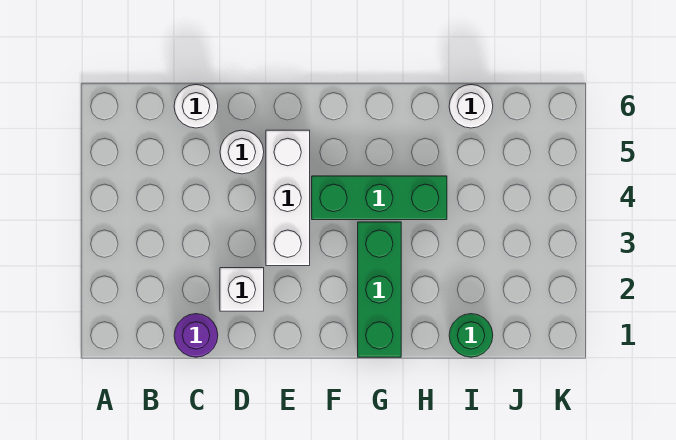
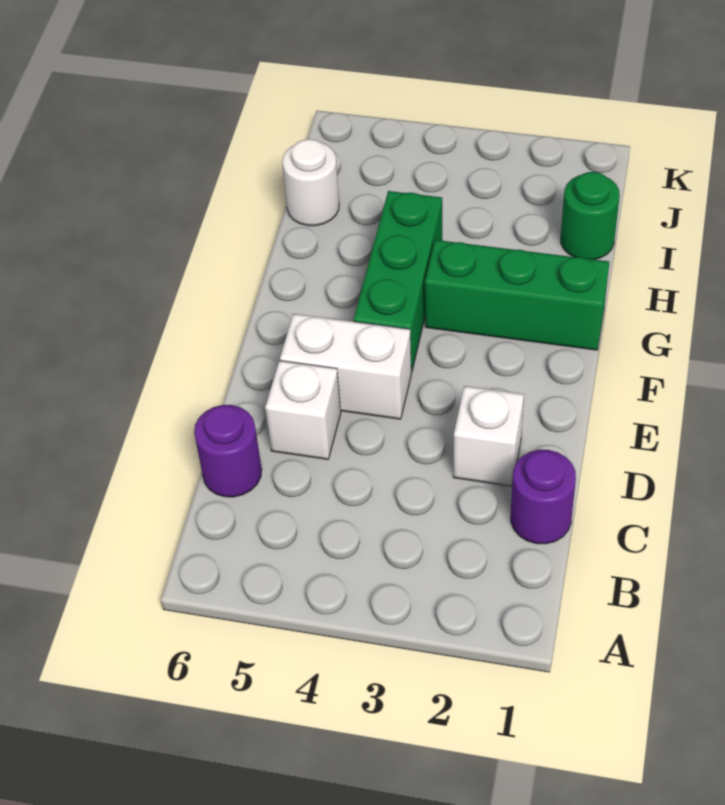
white round brick C6 level 1 -> purple round brick C6 level 1
white round brick D5 level 1 -> white brick D5 level 1
white brick E3:E5 level 1 -> white brick E4:E5 level 1

